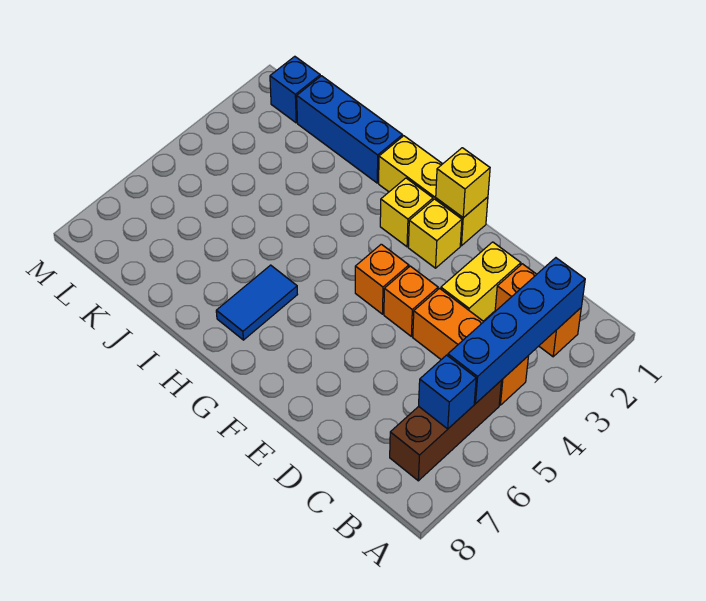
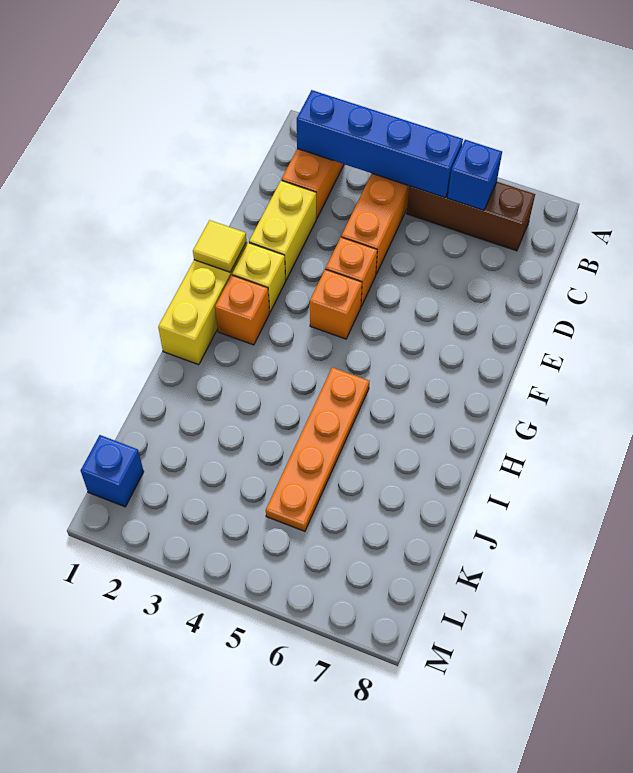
yellow brick D2:D3 level 1 -> yellow brick D2:E2 level 1
yellow brick F1 level 2 -> yellow tile F1 level 2
yellow brick G2 level 1 -> orange brick G2 level 1
none -> orange plate H5:K5 level 1
blue tile H6:H7 level 1 -> none
blue brick I1:K1 level 1 -> none

